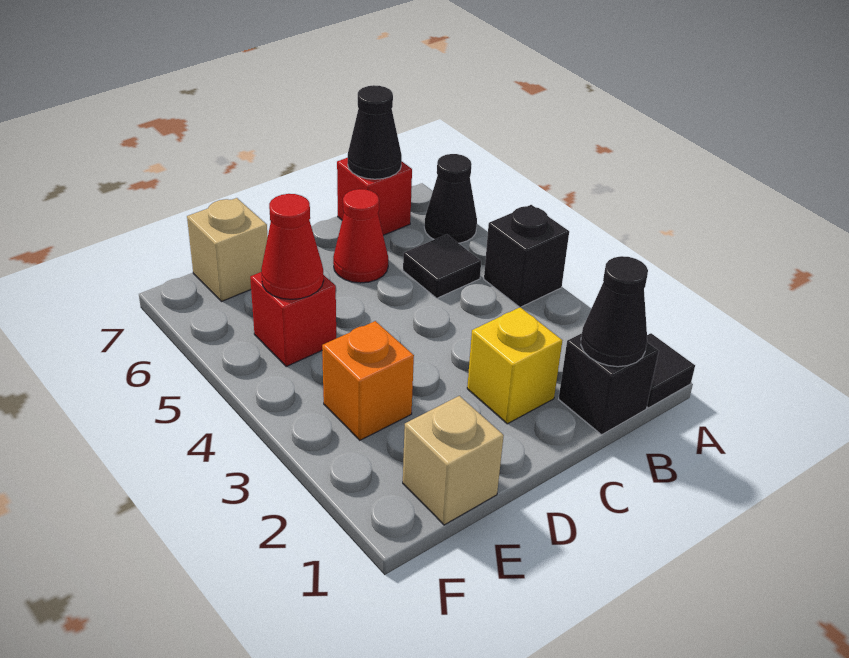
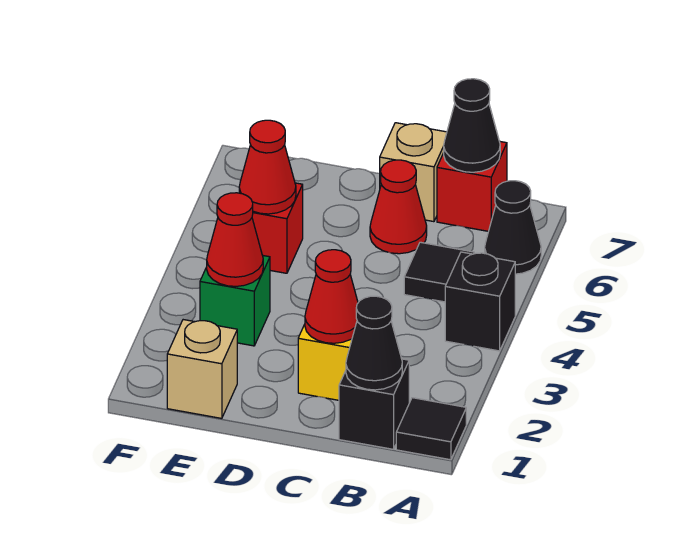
none -> red cone C2 level 2
orange brick E3 level 1 -> green brick E3 level 1
none -> red cone E3 level 2
tan brick E7 level 1 -> tan brick C7 level 1

